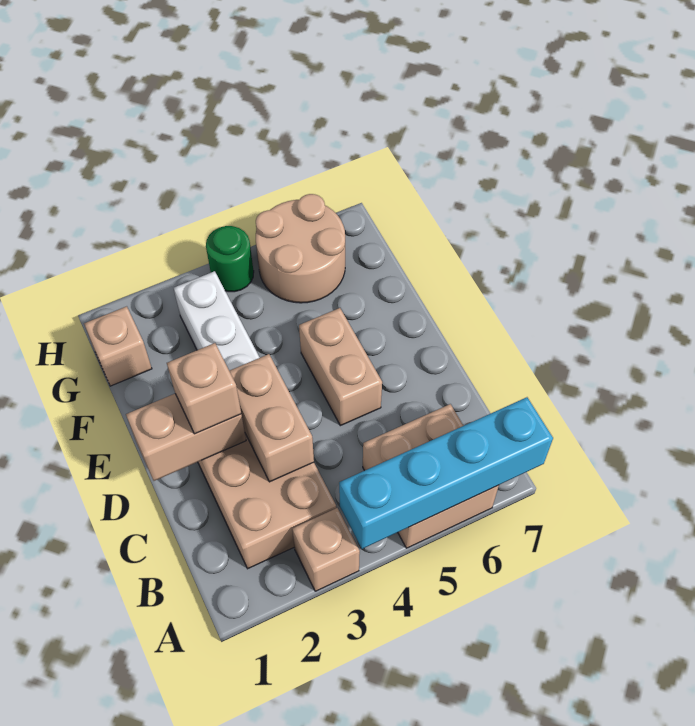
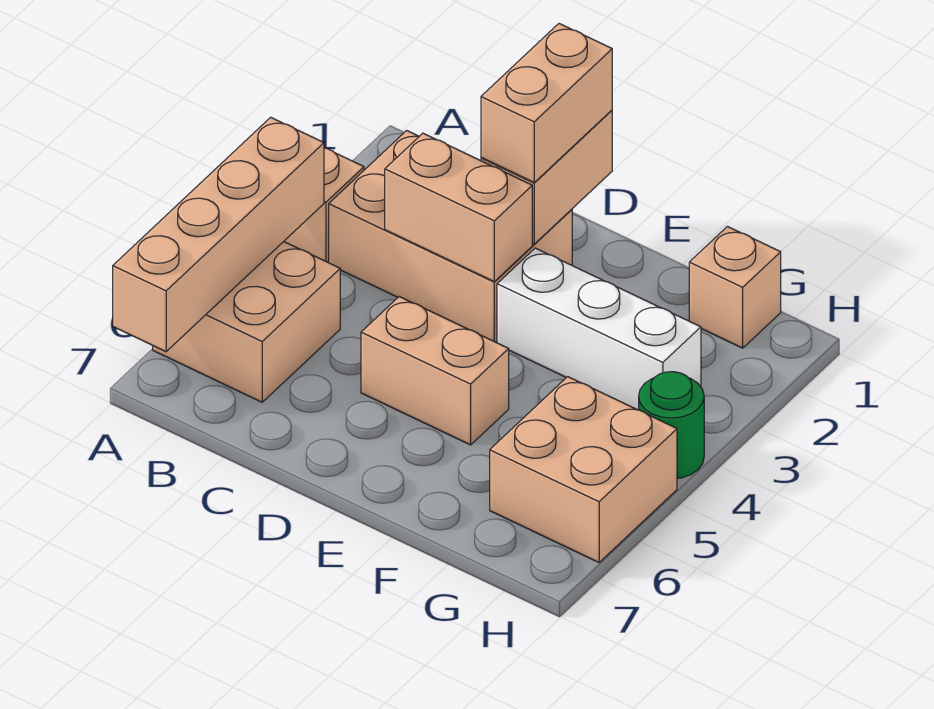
cyan brick A4:A7 level 2 -> tan brick A4:A7 level 2
tan brick D2 level 3 -> tan brick D1:D2 level 3
tan round brick G5:H6 level 1 -> tan brick G5:H6 level 1

